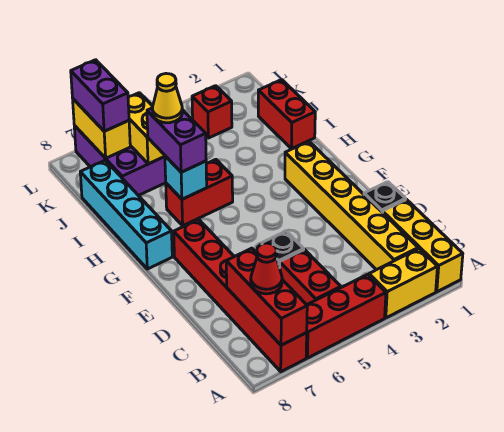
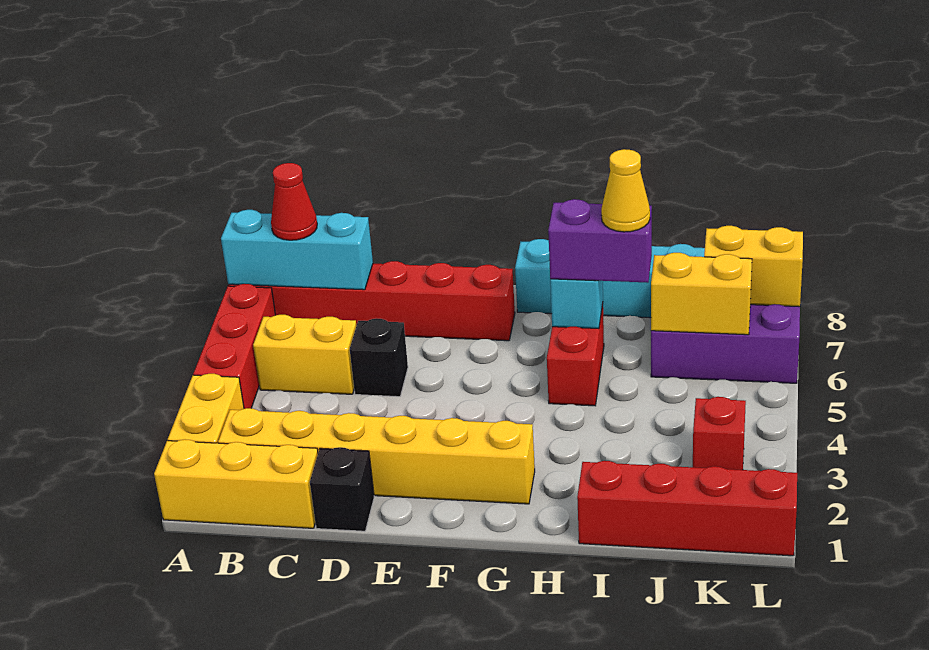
red brick A7:C7 level 2 -> cyan brick A7:C7 level 2
red brick B5:C5 level 1 -> yellow brick B5:C5 level 1
red brick I1:J1 level 1 -> red brick I1:L1 level 1
purple brick K7:L7 level 3 -> none

